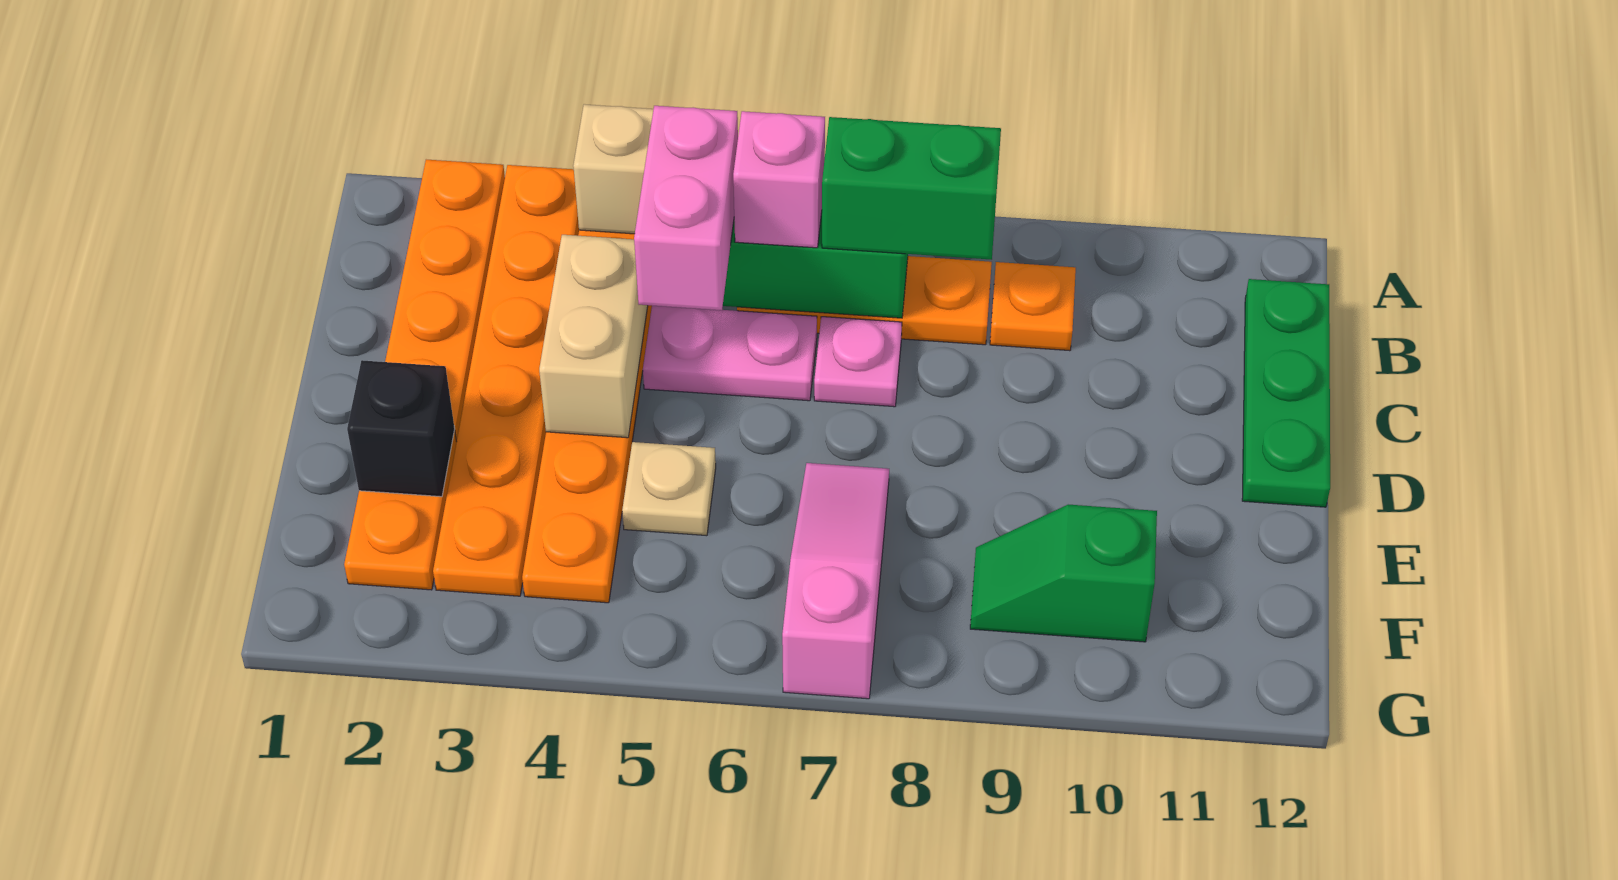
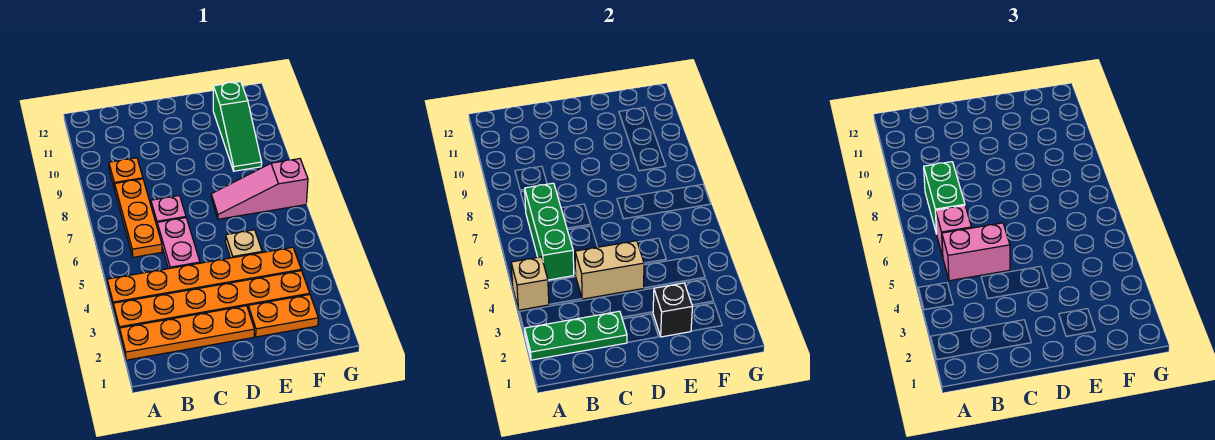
green plate B12:D12 level 1 -> green plate A2:C2 level 2
green slope F9:F10 level 1 top 10 -> green slope F9:F11 level 1 top 11

